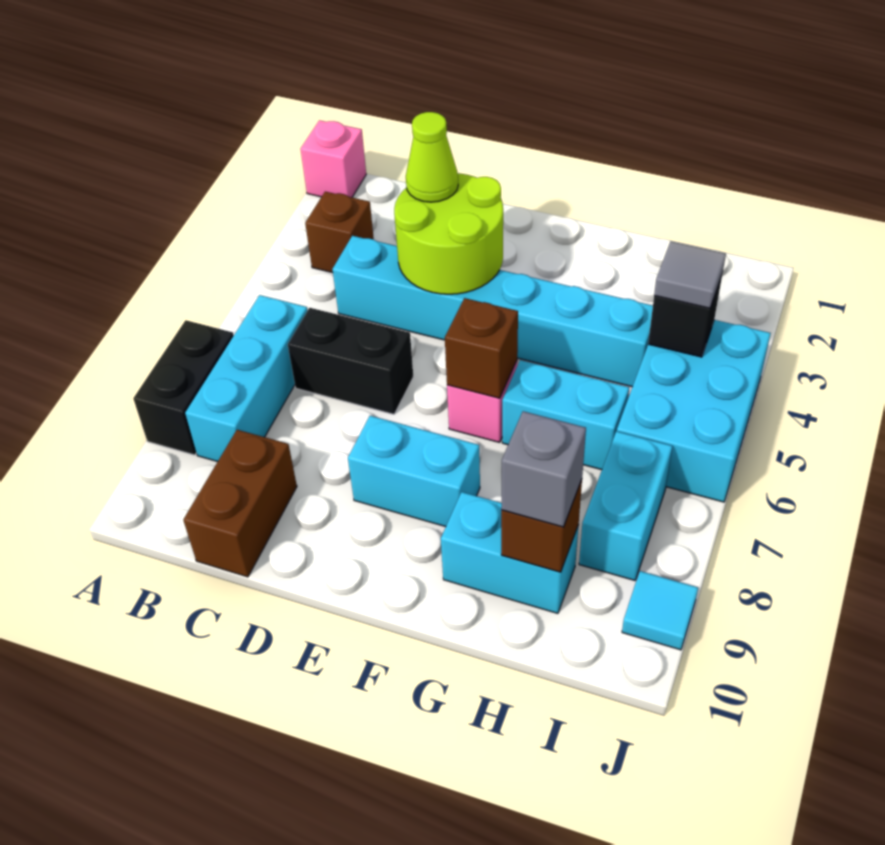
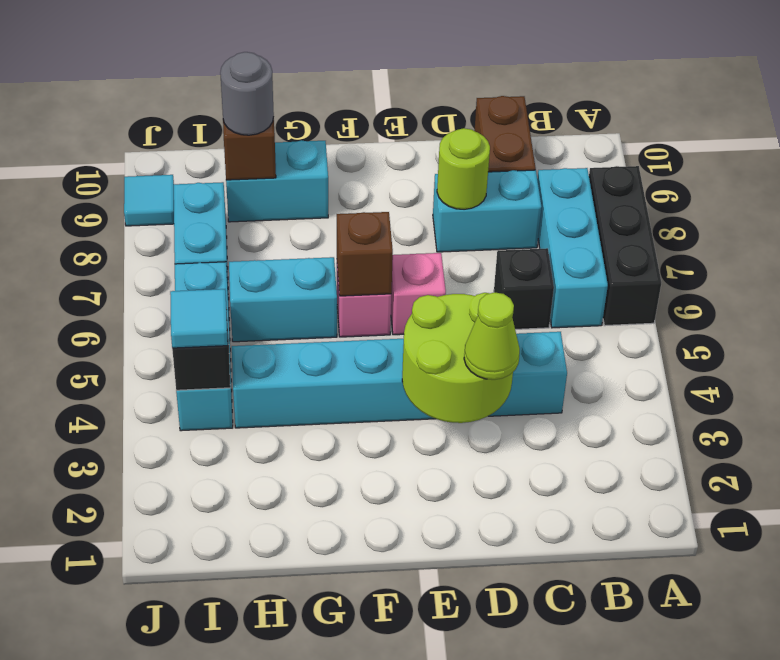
pink brick A1 level 1 -> pink brick E6 level 1
black brick A7:A8 level 1 -> black brick A6:A8 level 1
brown brick B3 level 1 -> none
black brick C6:D6 level 1 -> black brick C6 level 1
none -> lime round brick D8 level 2
cyan brick E8:F8 level 1 -> cyan brick C8:D8 level 1
grey brick H9 level 3 -> grey round brick H9 level 3
cyan brick I4:J6 level 1 -> cyan brick I4:I6 level 1
grey tile I4 level 3 -> cyan tile I4 level 3

